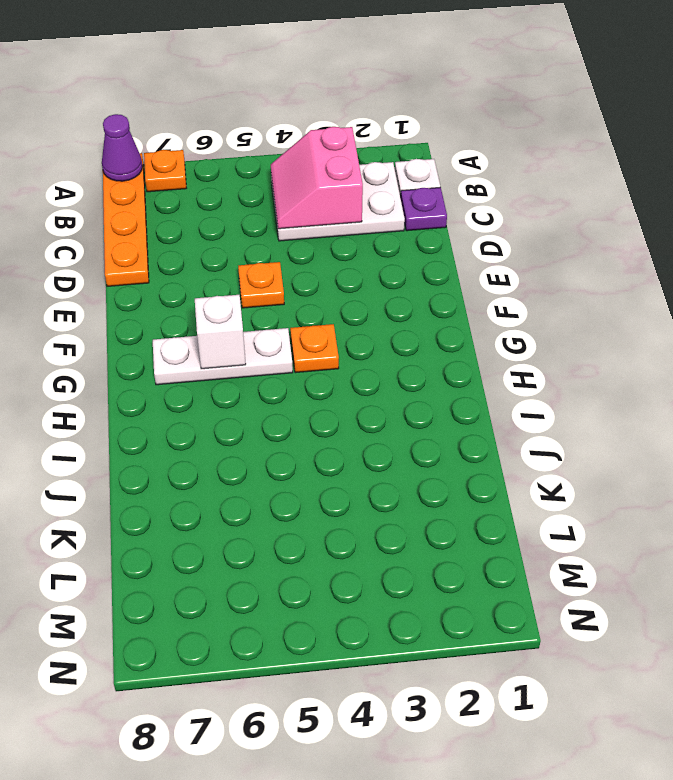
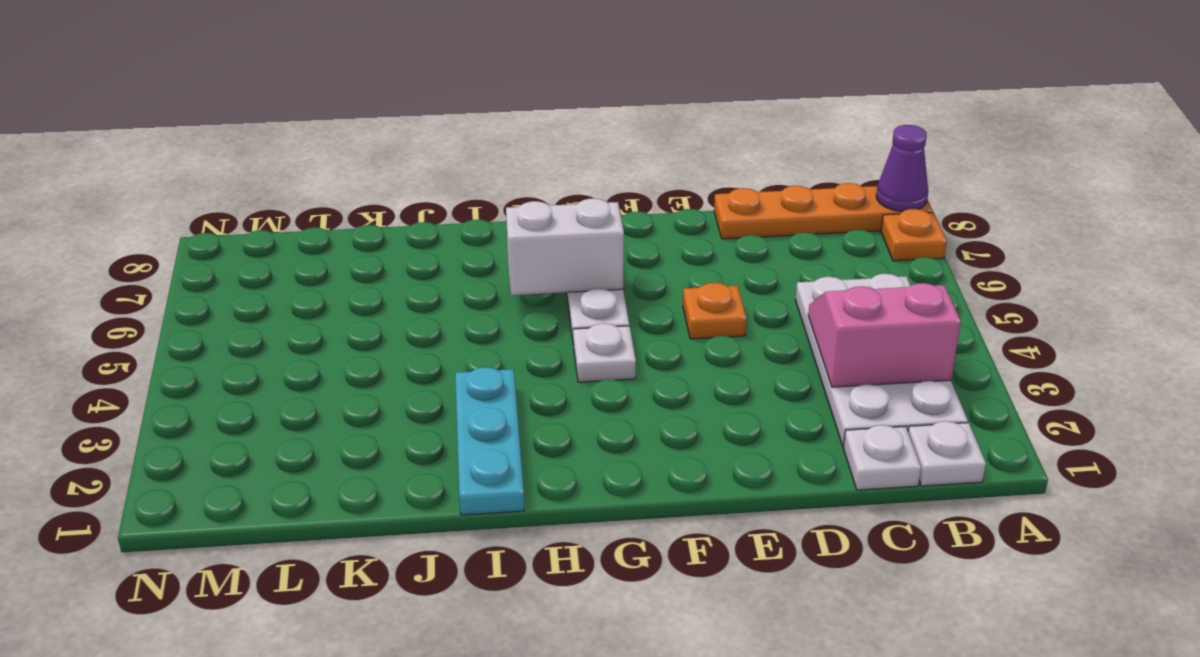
white plate B2:C4 level 1 -> white plate B2:C5 level 1
purple plate C1 level 1 -> white plate C1 level 1
orange plate G4 level 1 -> white plate G4 level 1
white brick G6 level 2 -> white brick G6:H6 level 2
none -> cyan plate I1:I3 level 1

